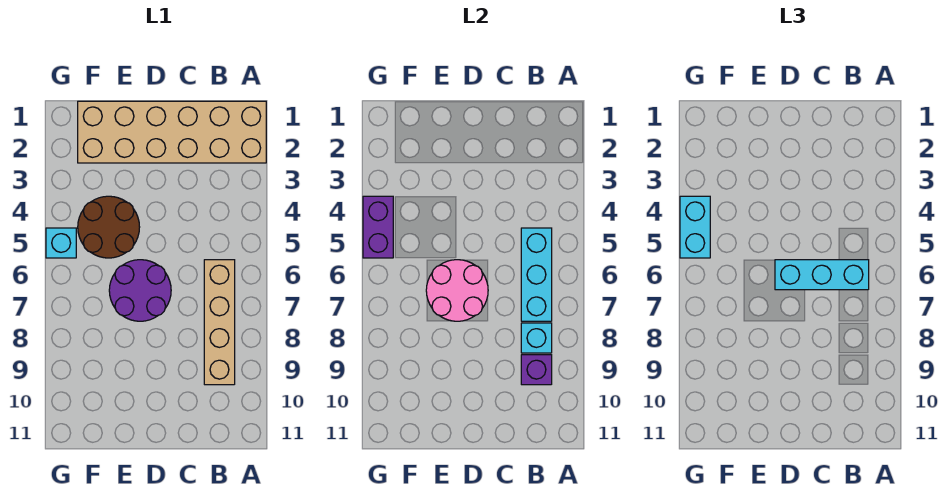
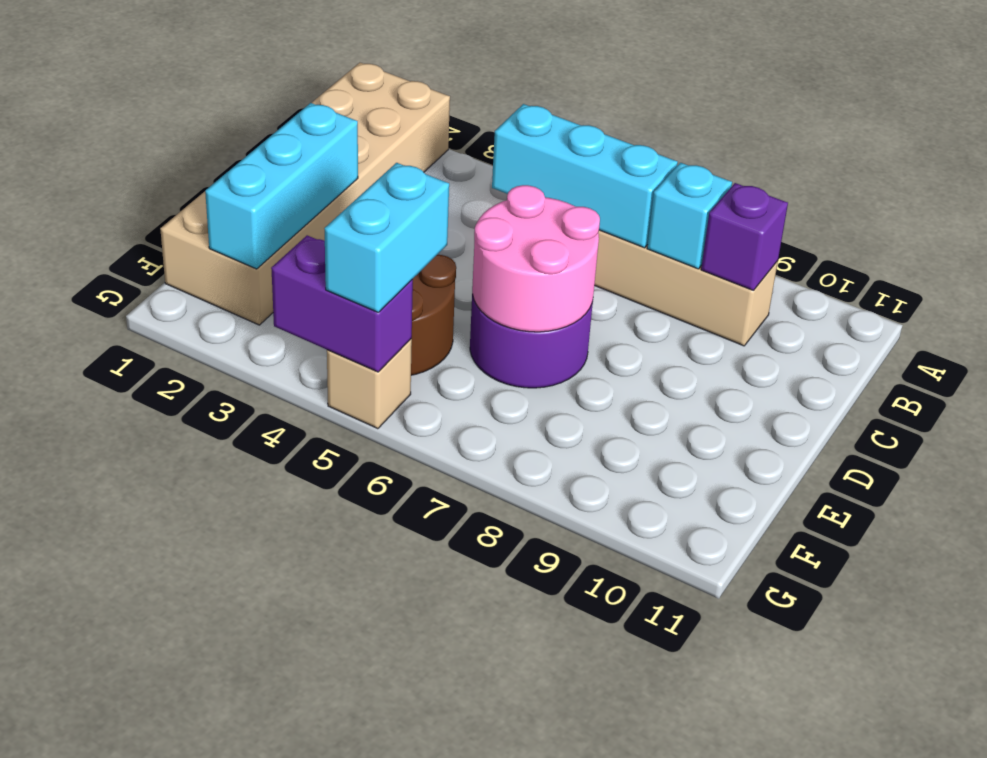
cyan brick B6:D6 level 3 -> cyan brick D2:F2 level 2
cyan brick G4:G5 level 3 -> cyan brick F5:G5 level 3
cyan brick G5 level 1 -> tan brick G5 level 1

